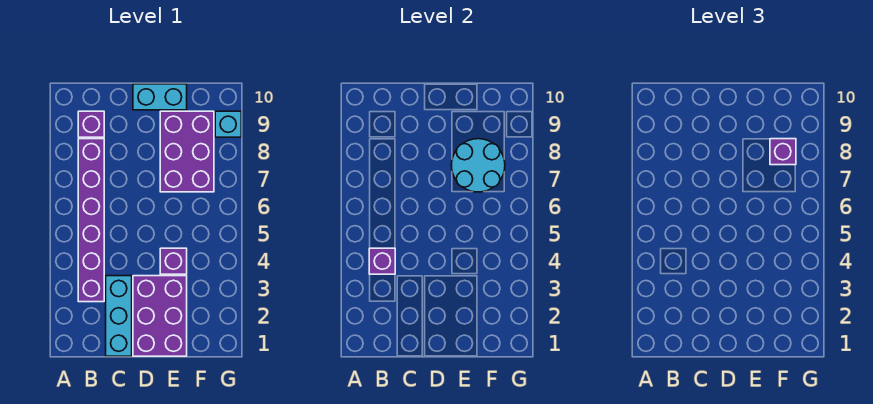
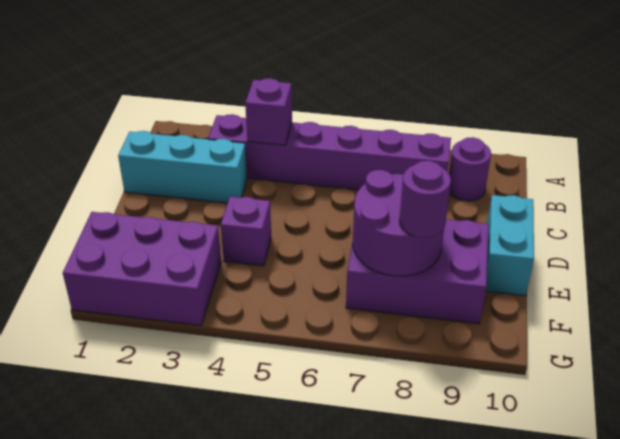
purple brick B9 level 1 -> purple round brick B9 level 1
purple brick D1:E3 level 1 -> purple brick F1:G3 level 1
cyan round brick E7:F8 level 2 -> purple round brick E7:F8 level 2
purple brick F8 level 3 -> purple round brick F8 level 3
cyan brick G9 level 1 -> none

